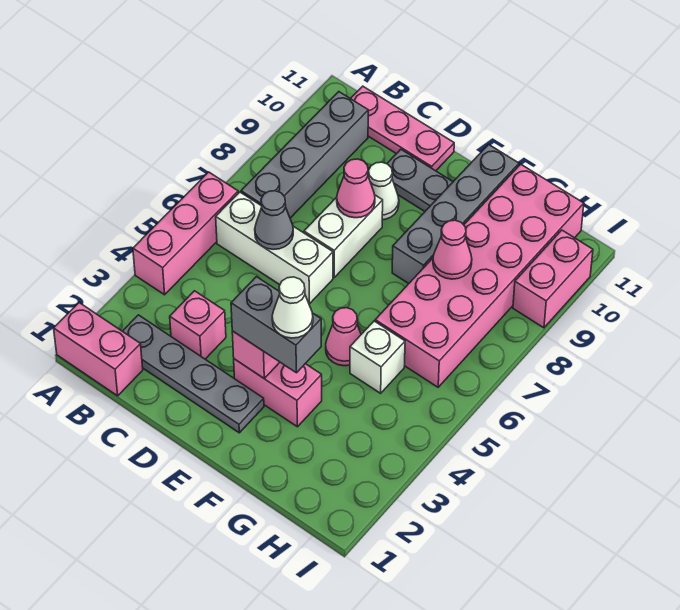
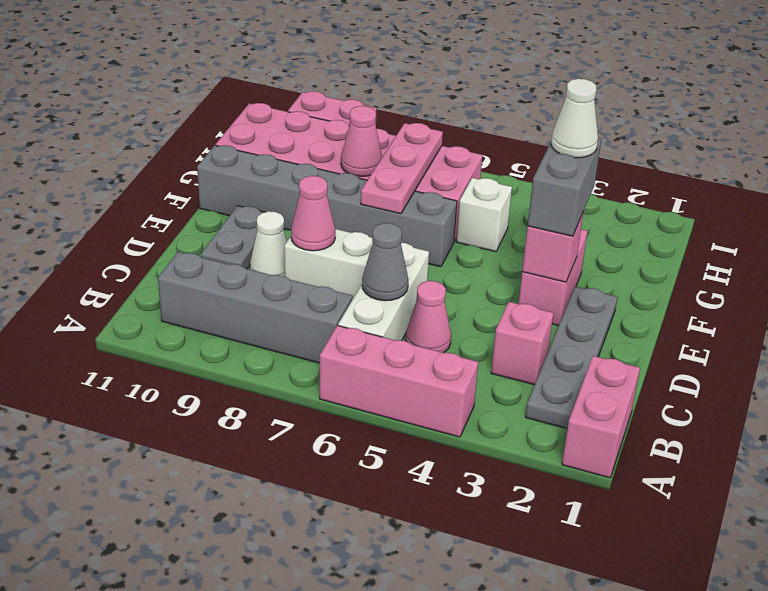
pink plate B11:D11 level 1 -> pink plate F7:H7 level 2
pink cone F5 level 1 -> pink cone C5 level 1
grey brick F8:F11 level 1 -> grey brick F6:F11 level 1

